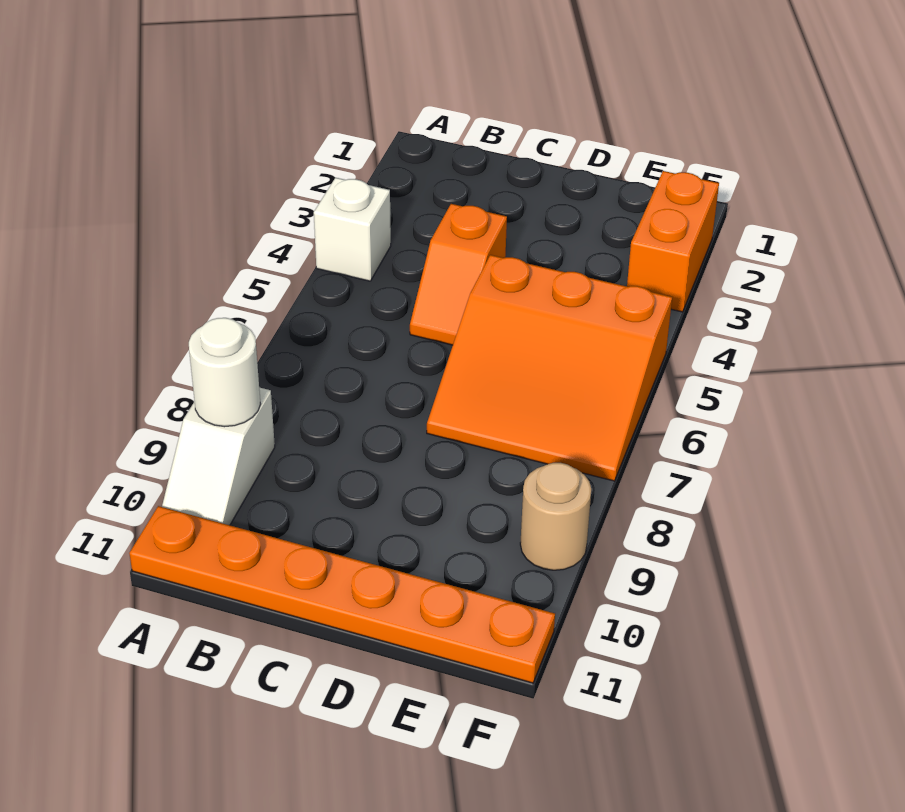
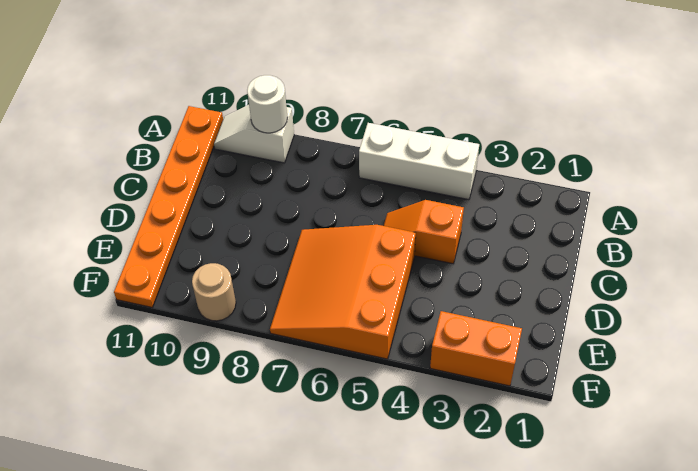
white brick A4 level 1 -> white brick A4:A6 level 1

